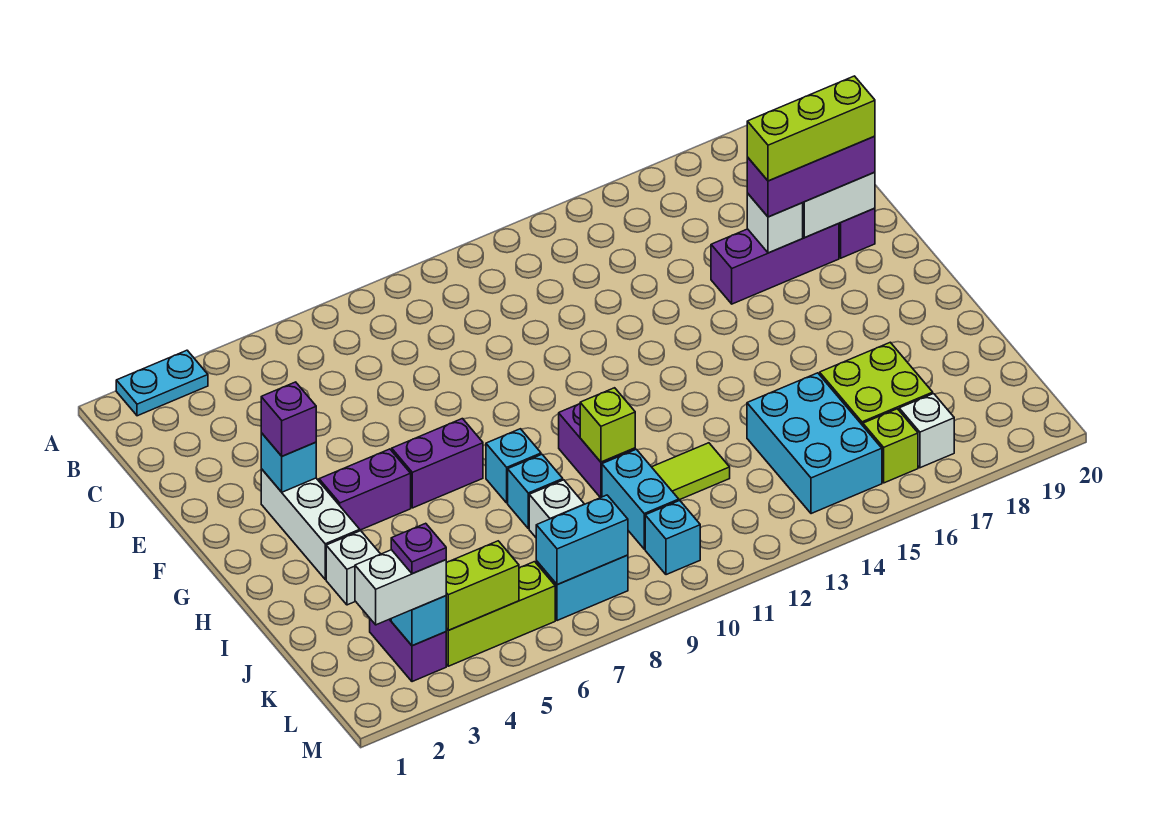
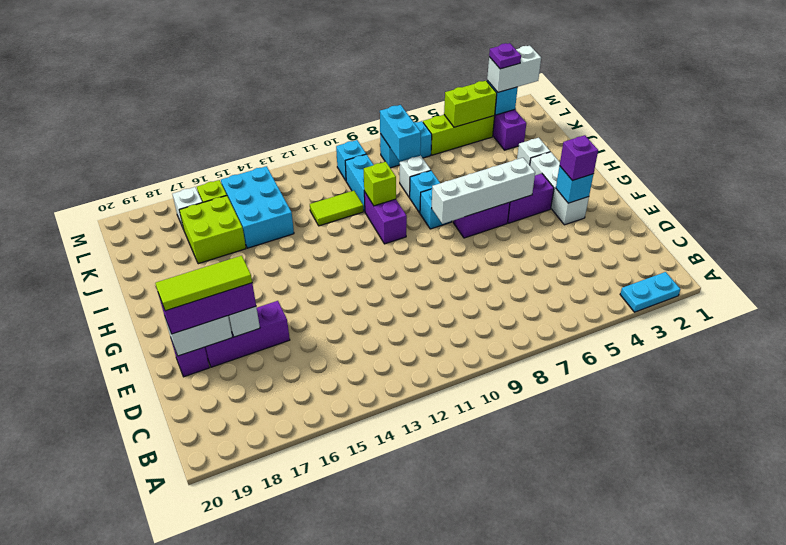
lime brick E17:E19 level 4 -> lime tile E17:E19 level 4
none -> white brick G5:G8 level 2
cyan brick L7:L8 level 2 -> cyan brick K8:L8 level 2

